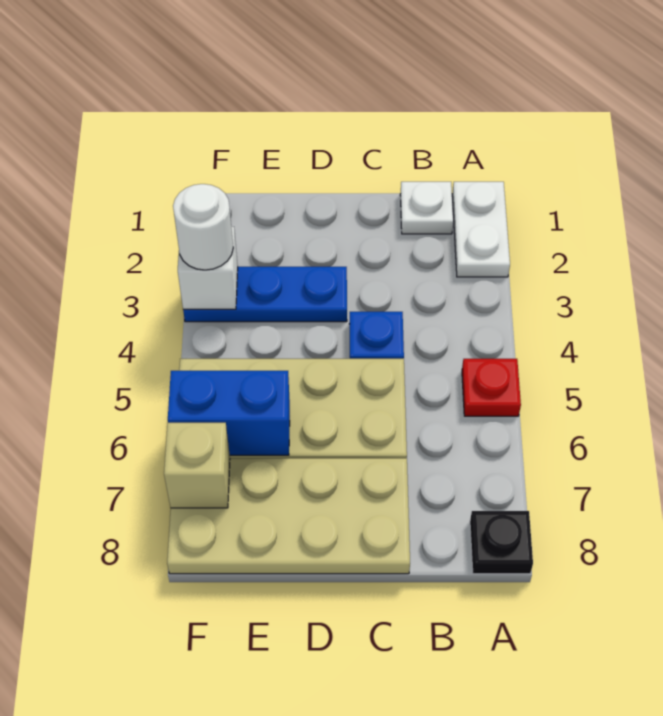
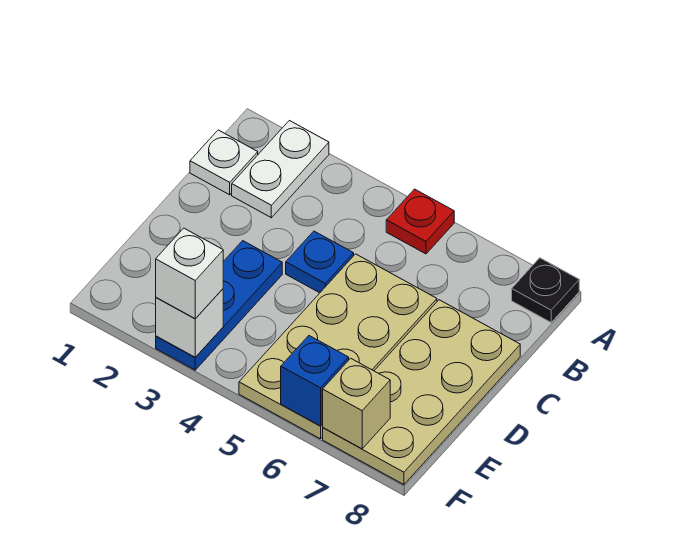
white plate A1:A2 level 1 -> white plate A2:B2 level 1
blue brick E6:F6 level 2 -> blue brick F6 level 2
white round brick F3 level 3 -> white brick F3 level 3

